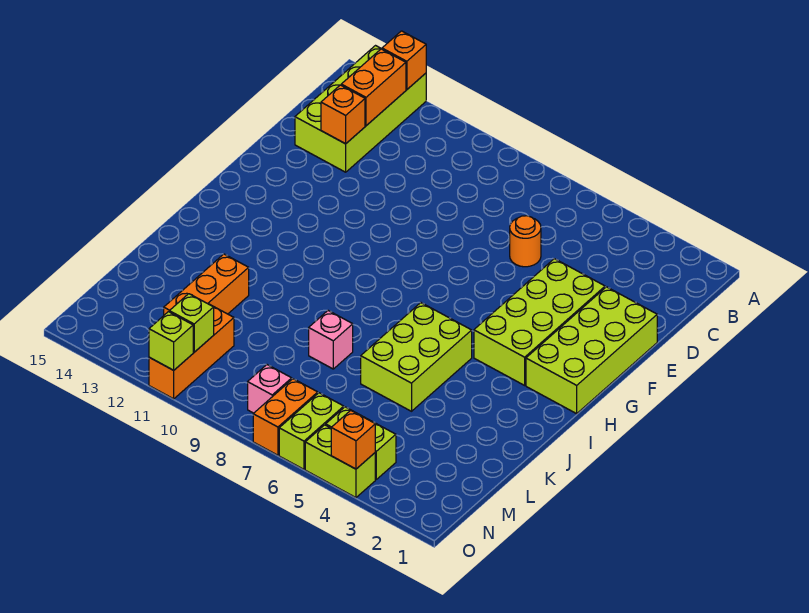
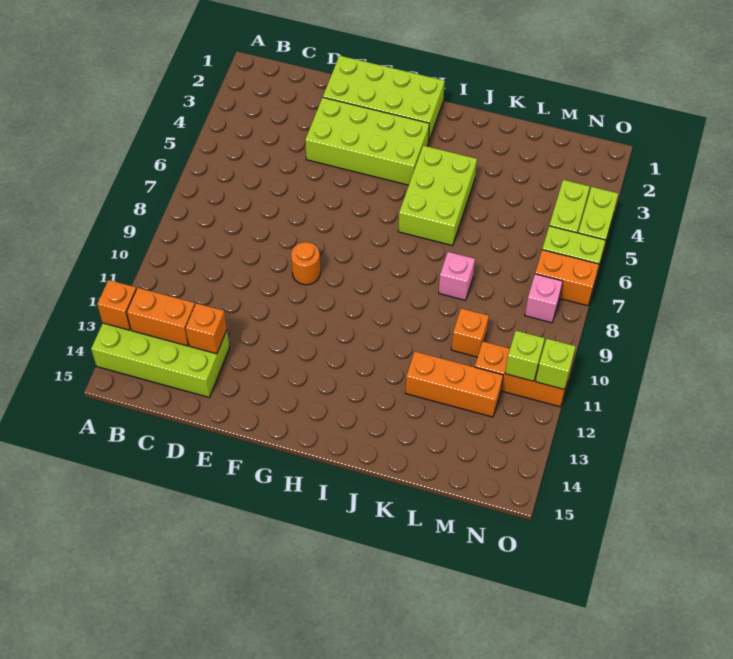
orange round brick D6 level 1 -> orange round brick F9 level 1
lime brick I5:K6 level 1 -> lime brick I4:J6 level 1
orange brick O4 level 2 -> orange brick L10 level 1

